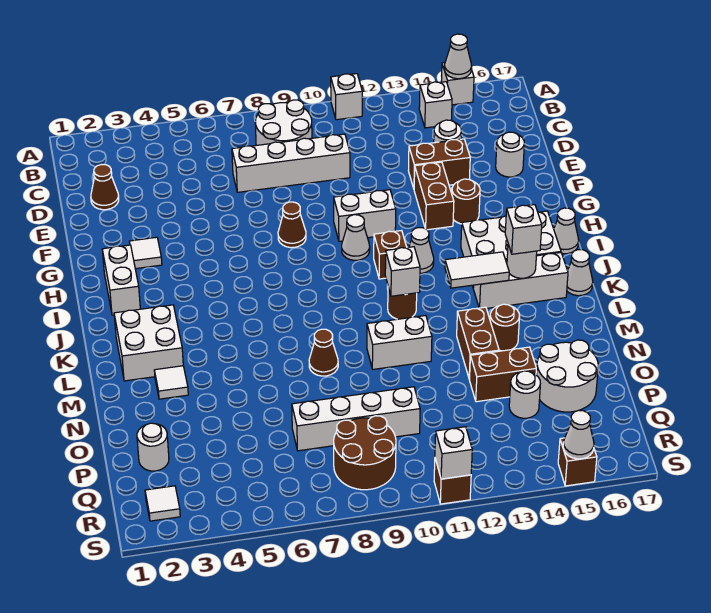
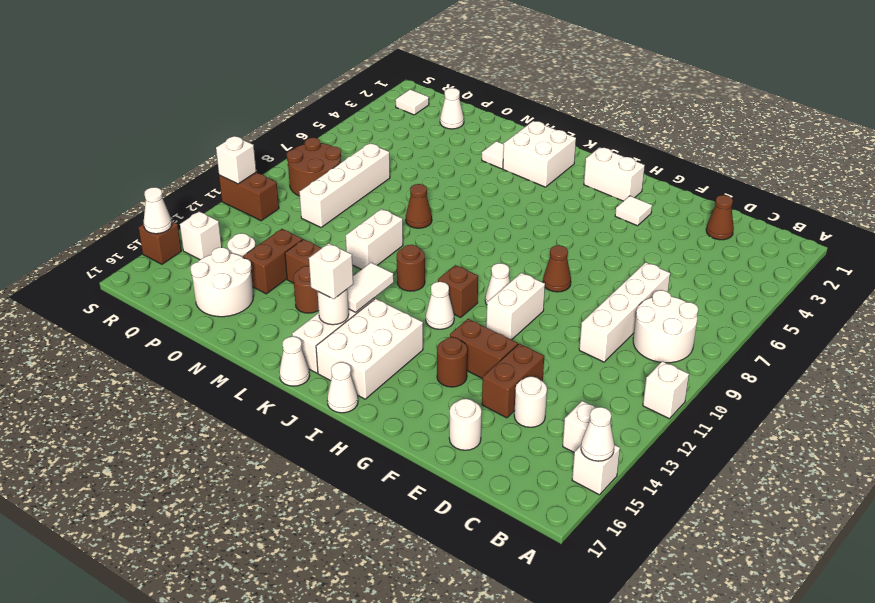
white brick K11 level 2 -> white brick R14 level 1
white round brick P2 level 1 -> white cone P2 level 1
brown brick S11 level 1 -> brown brick R11:S11 level 1

